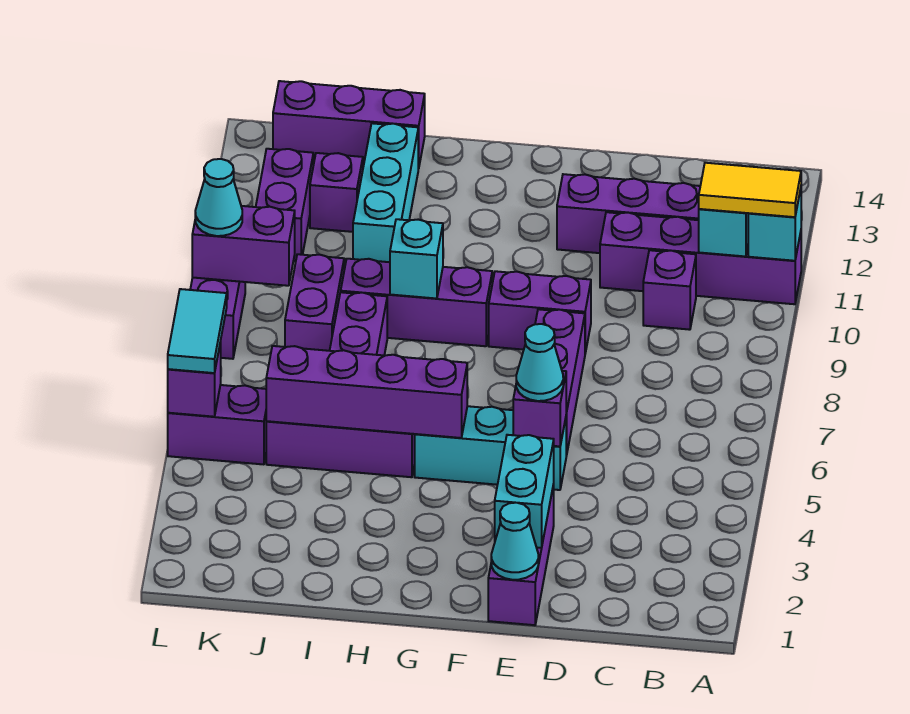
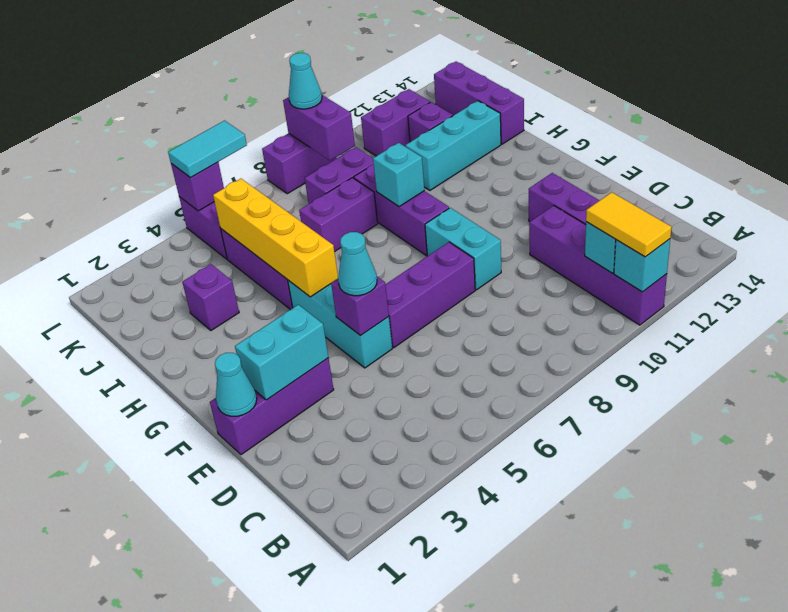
purple brick C10 level 1 -> purple brick I3 level 1
purple brick E9:F9 level 1 -> cyan brick E9:F9 level 1
purple brick G5:J5 level 2 -> yellow brick G5:J5 level 2

